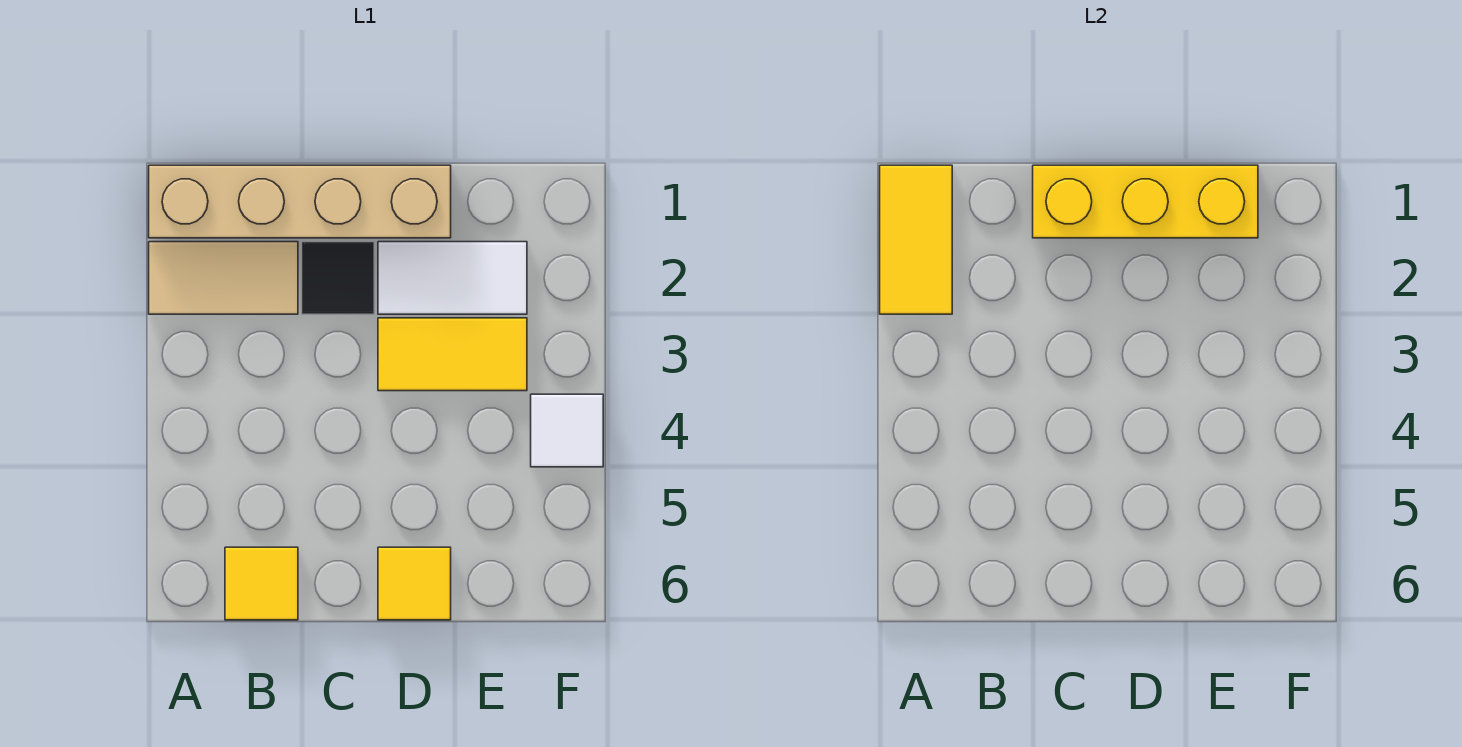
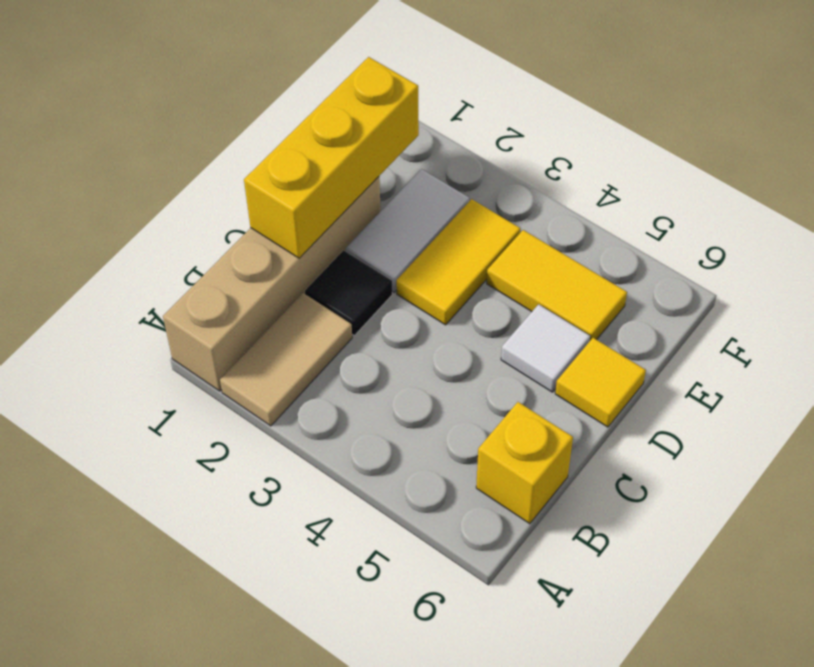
yellow tile A1:A2 level 2 -> yellow tile E4:E5 level 1
yellow tile B6 level 1 -> yellow brick B6 level 1
white tile F4 level 1 -> white tile D5 level 1

